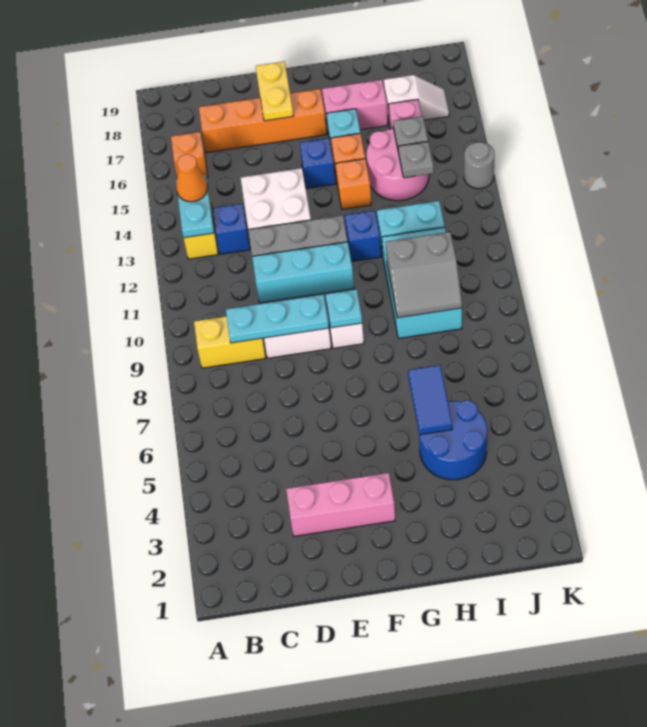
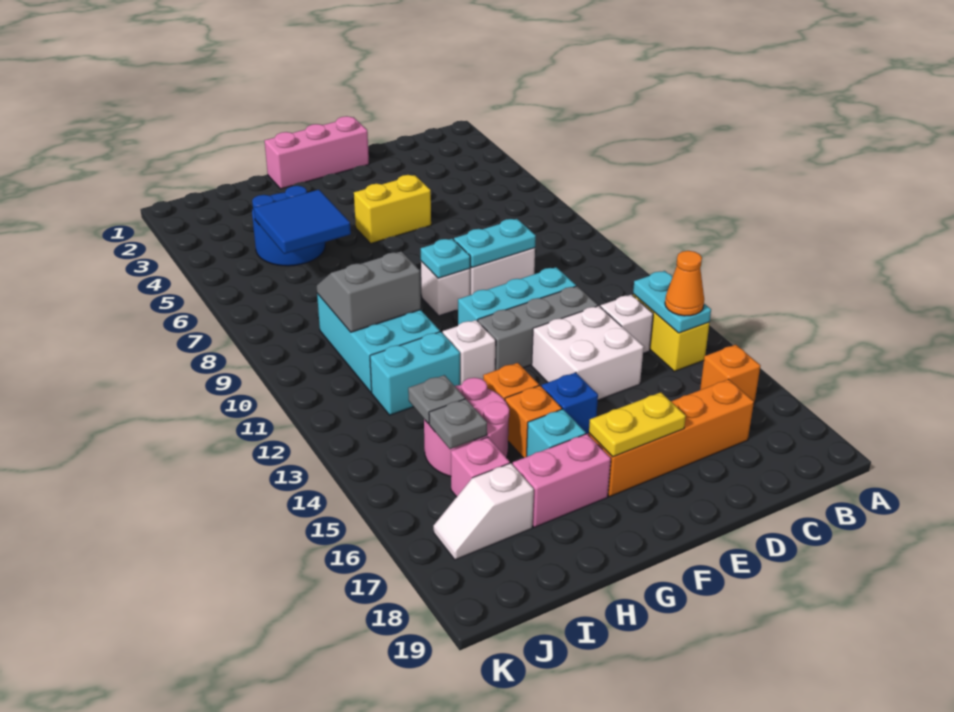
yellow brick B9:C9 level 1 -> yellow brick E5:F5 level 1
cyan plate C9:E9 level 2 -> cyan plate D9:E9 level 2
blue brick C13 level 1 -> white brick C13 level 1
pink brick D3:F3 level 1 -> pink brick E1:G1 level 1
yellow plate E17:E18 level 2 -> yellow plate E17:F17 level 2
blue brick G12 level 1 -> white brick G12 level 1
blue tile H5:H6 level 2 -> blue tile H5:I6 level 2
grey round brick K14 level 1 -> none

